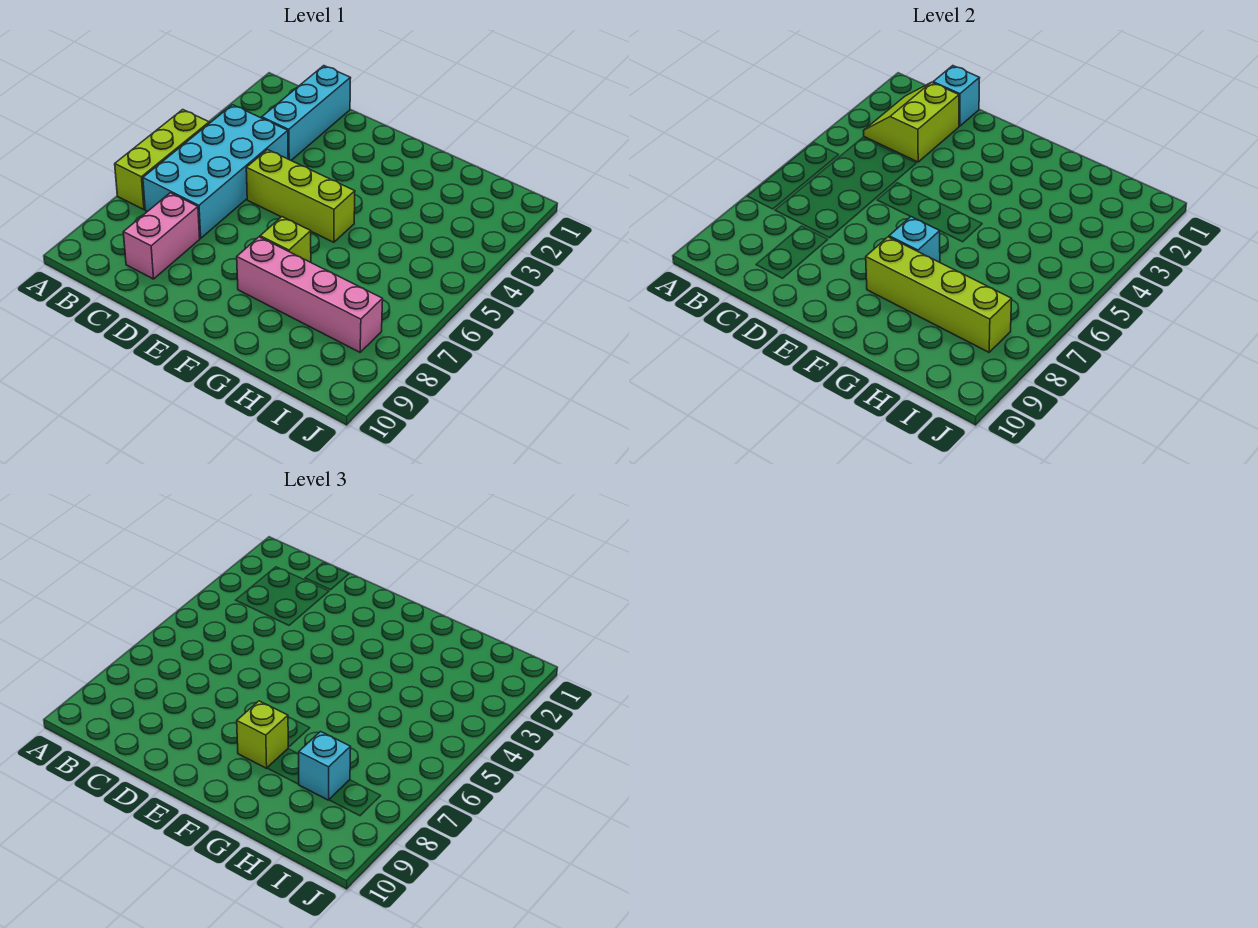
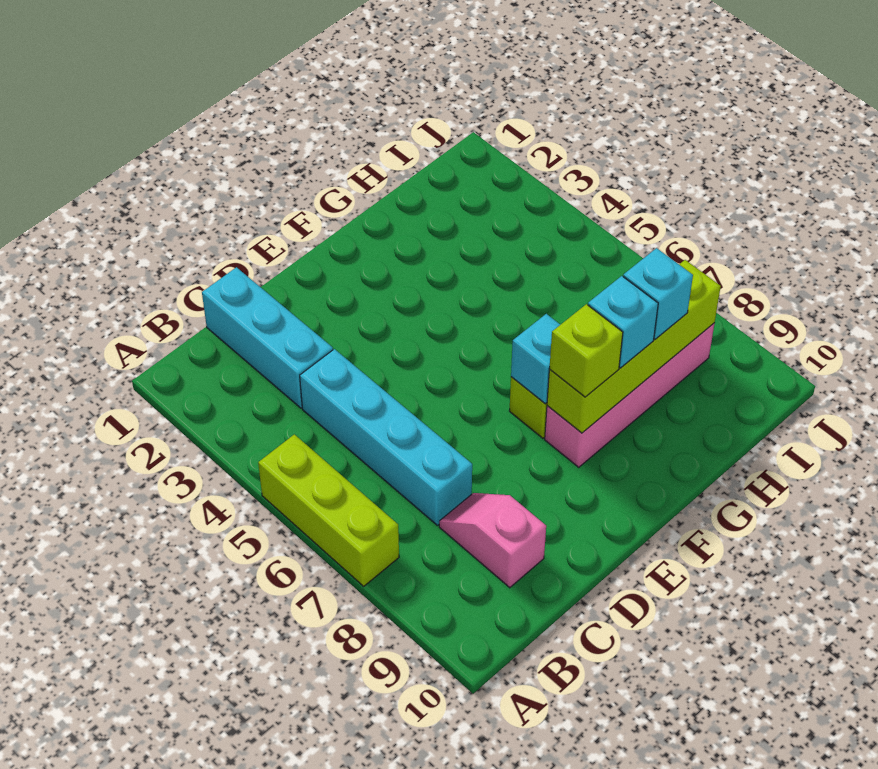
lime slope B2:C3 level 2 top C -> none
cyan brick B4:C7 level 1 -> cyan brick C4:C7 level 1
cyan brick C1 level 2 -> cyan brick G8 level 3
pink brick C8:C9 level 1 -> pink slope C8:C9 level 1 top 9
lime brick D5:F5 level 1 -> none

